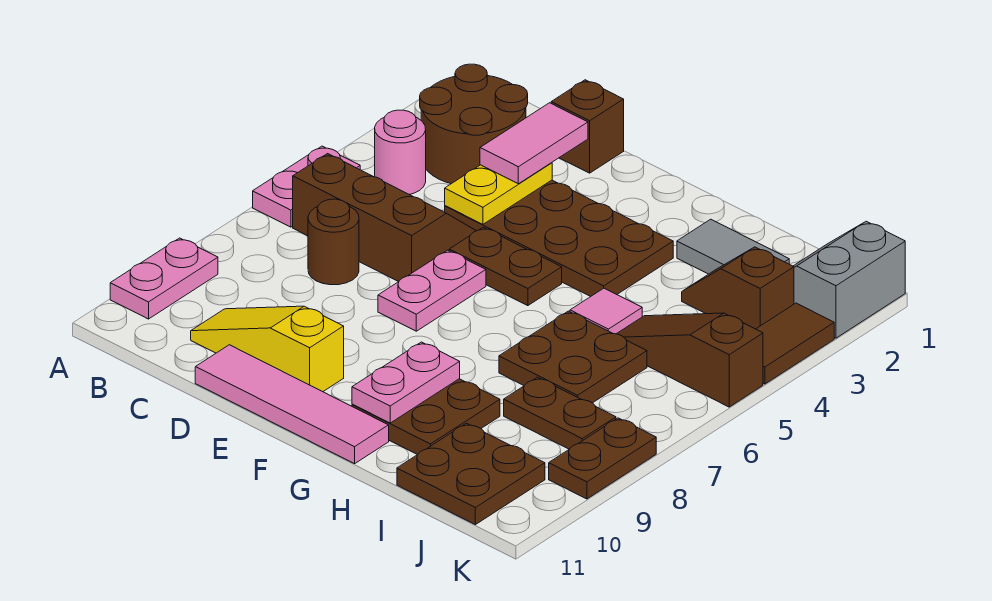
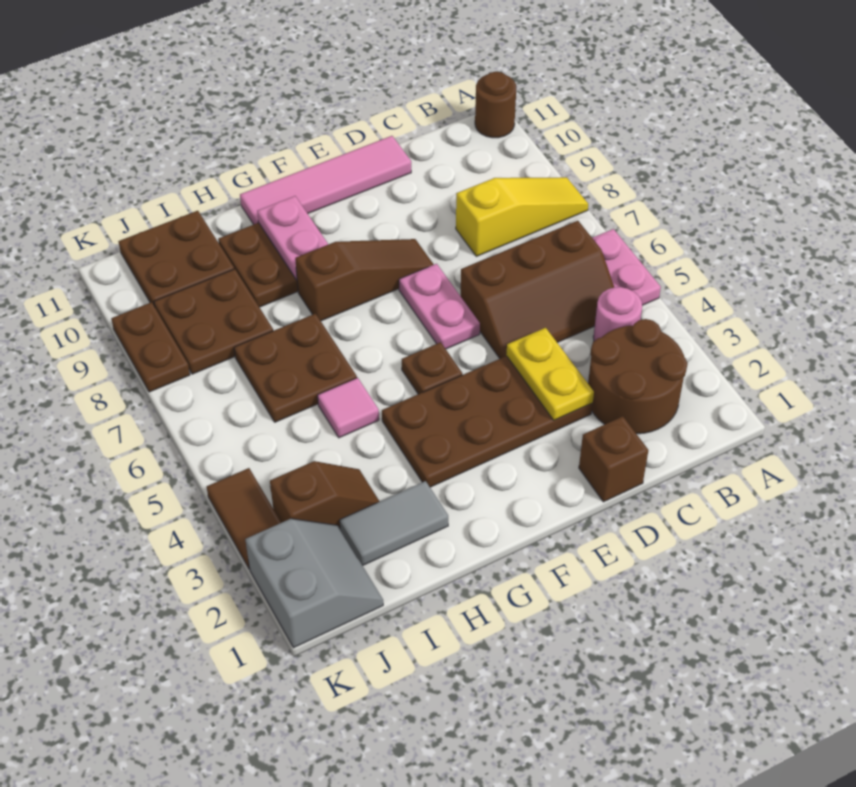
pink plate A9:A10 level 1 -> none
brown round brick C7 level 1 -> brown round brick A11 level 1
yellow slope C10:E10 level 1 top E -> yellow slope A8:C8 level 1 top C
pink tile D2:D3 level 3 -> none
brown plate E5:F5 level 1 -> brown plate F5 level 1
brown slope I5:K5 level 1 top K -> brown slope E8:G8 level 1 top G
brown plate I8:J8 level 1 -> brown plate I8:J9 level 1

